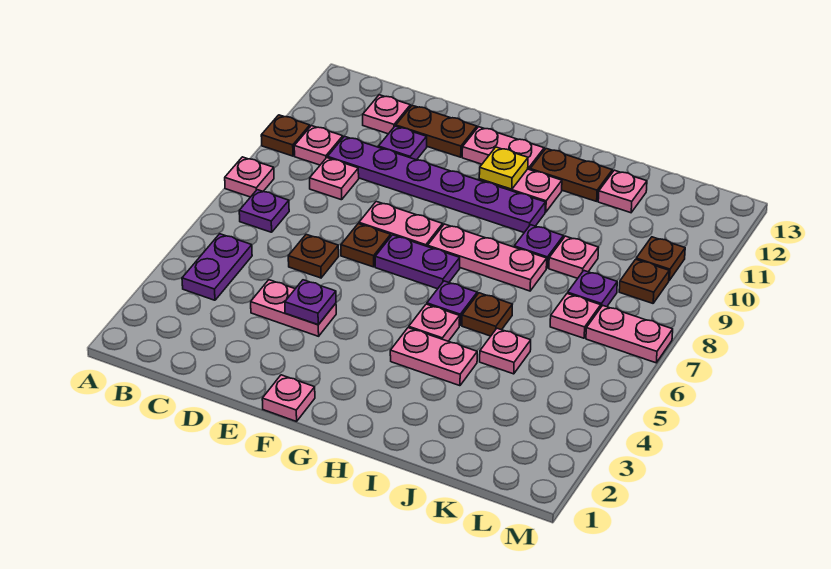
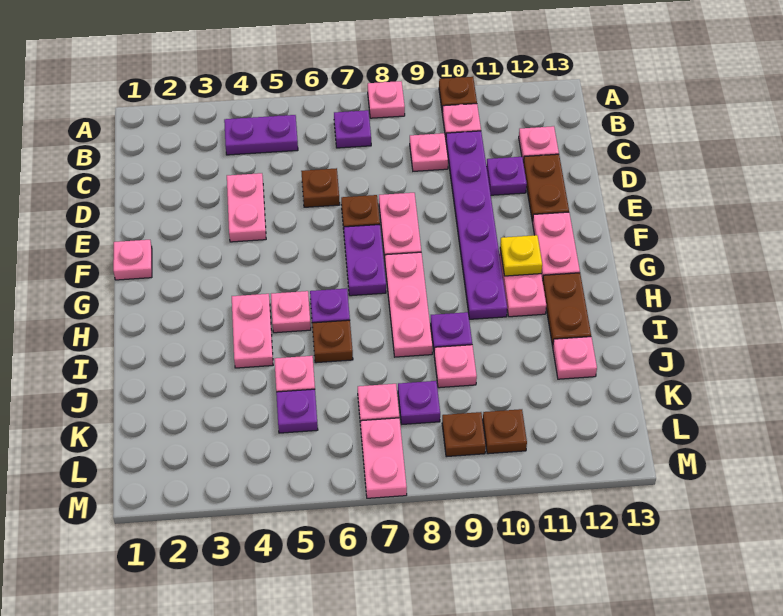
purple plate E4 level 2 -> purple plate K5 level 1

